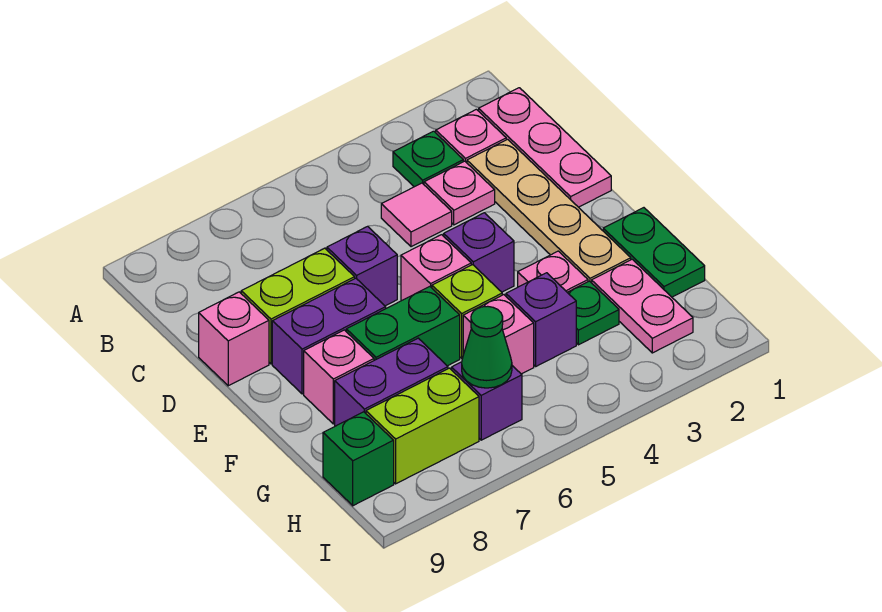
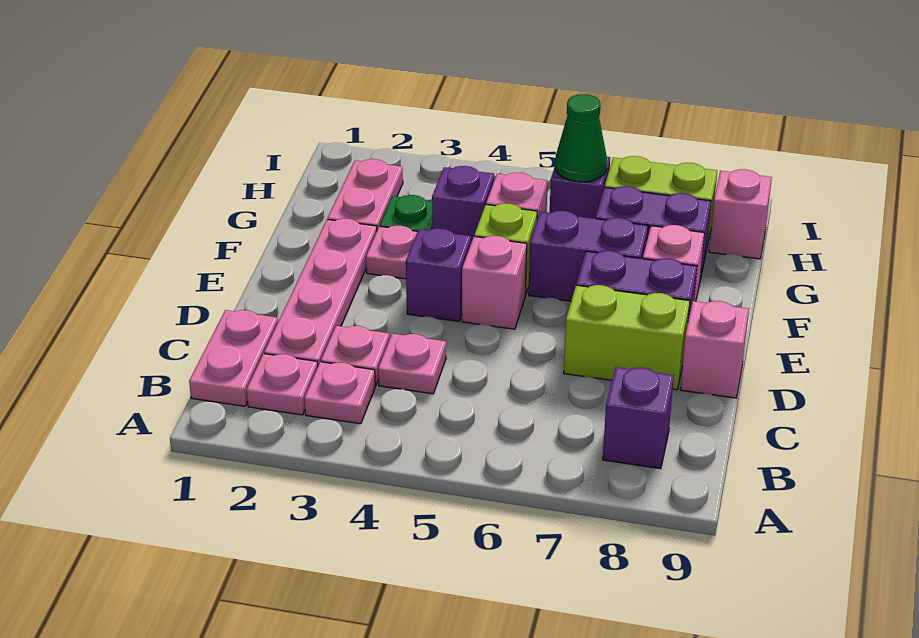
pink plate B1:D1 level 1 -> pink plate B1:C1 level 1
green plate B3 level 1 -> pink plate B3 level 1
tan plate C2:F2 level 1 -> pink plate C2:F2 level 1
pink tile C4 level 1 -> pink plate C4 level 1
purple brick D6 level 1 -> purple brick B8 level 1
green plate F1:G1 level 1 -> none
green brick F6:F7 level 1 -> purple brick F6:F7 level 1
green brick H9 level 1 -> pink brick H9 level 1

